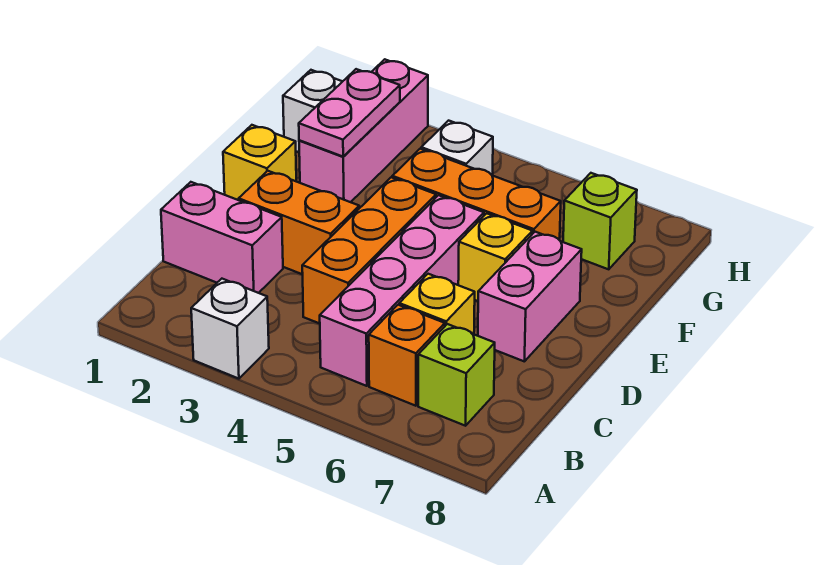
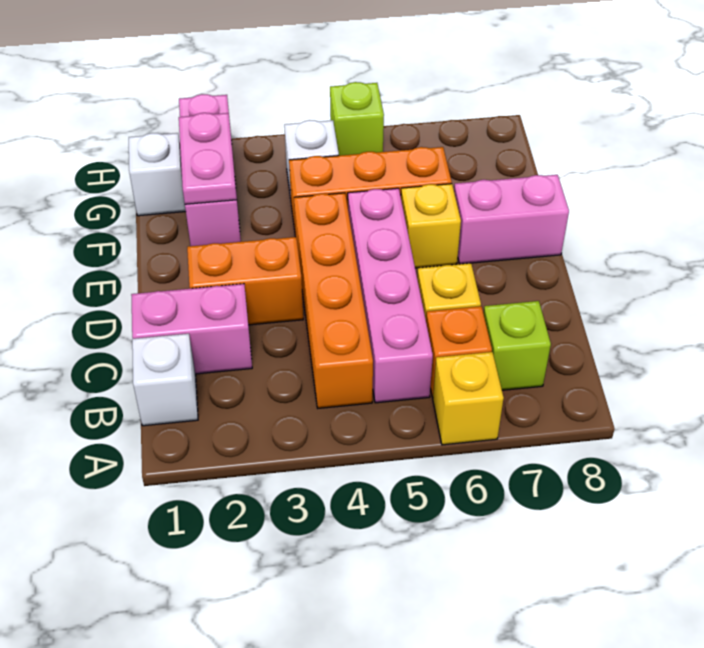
white brick A3 level 1 -> white brick B1 level 1
orange brick C4:E4 level 1 -> orange brick B4:E4 level 1
pink brick D7:E7 level 1 -> pink brick E7:E8 level 1
yellow brick E1 level 1 -> yellow brick A6 level 1
lime brick G7 level 1 -> lime brick H5 level 1

